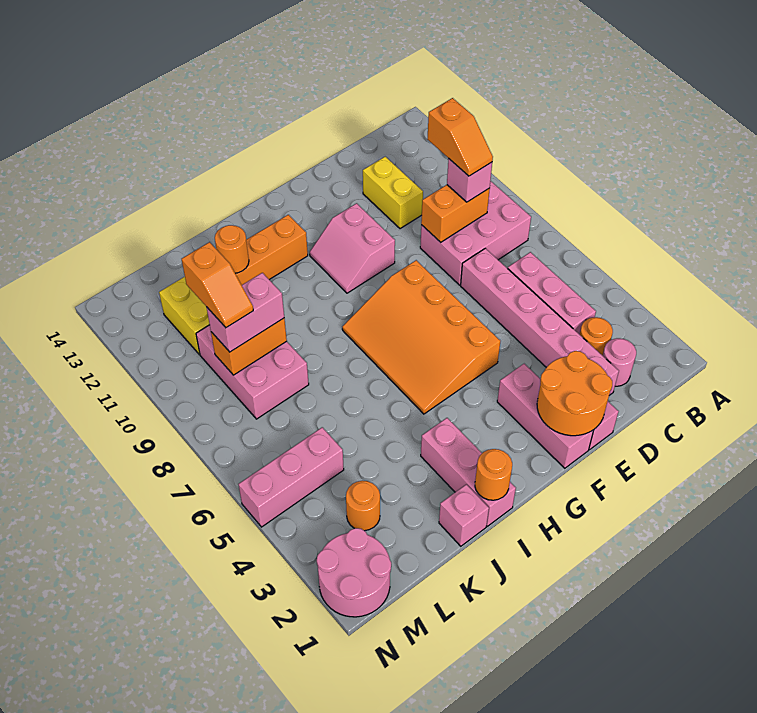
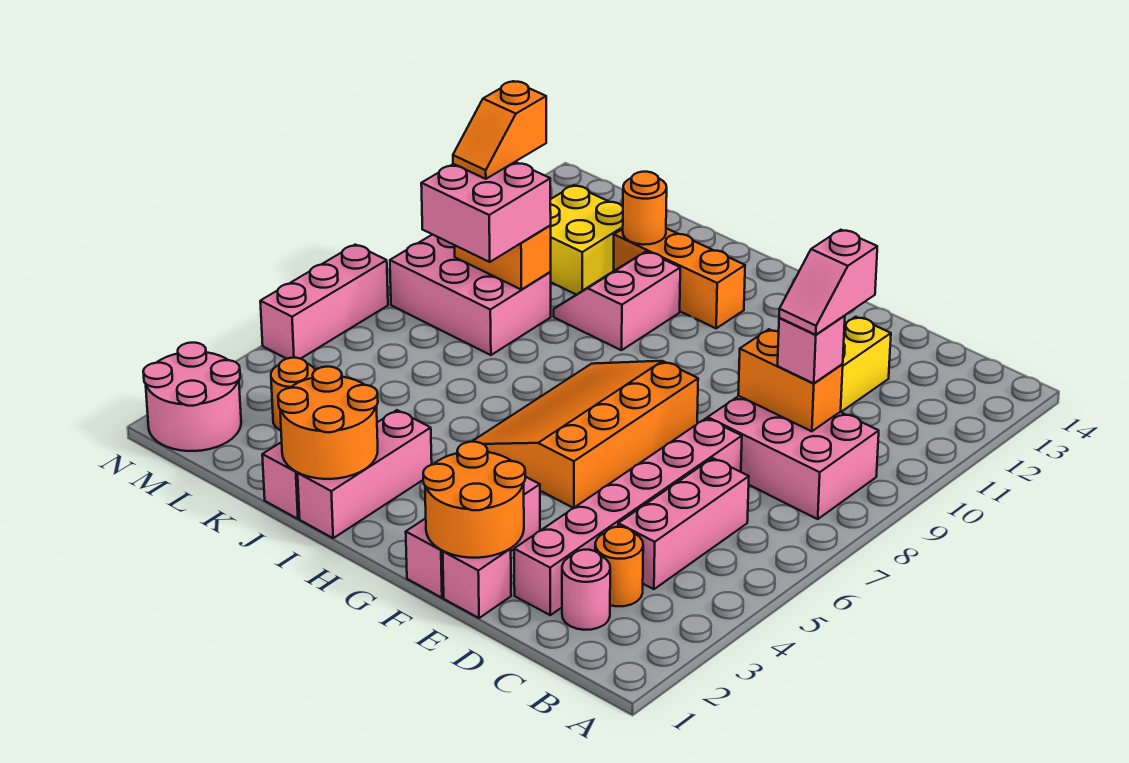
orange slope C9:C10 level 4 top 10 -> pink slope C9:C10 level 4 top 10
pink slope F10:G11 level 1 top F -> pink slope I10:J11 level 1 top I
orange round brick I1 level 2 -> orange round brick I1:J2 level 2
pink brick K8:L10 level 1 -> pink brick K8:M9 level 1
pink brick K9:L9 level 3 -> pink brick K8:L9 level 3
pink brick L5:N5 level 1 -> pink brick N5:N7 level 1

